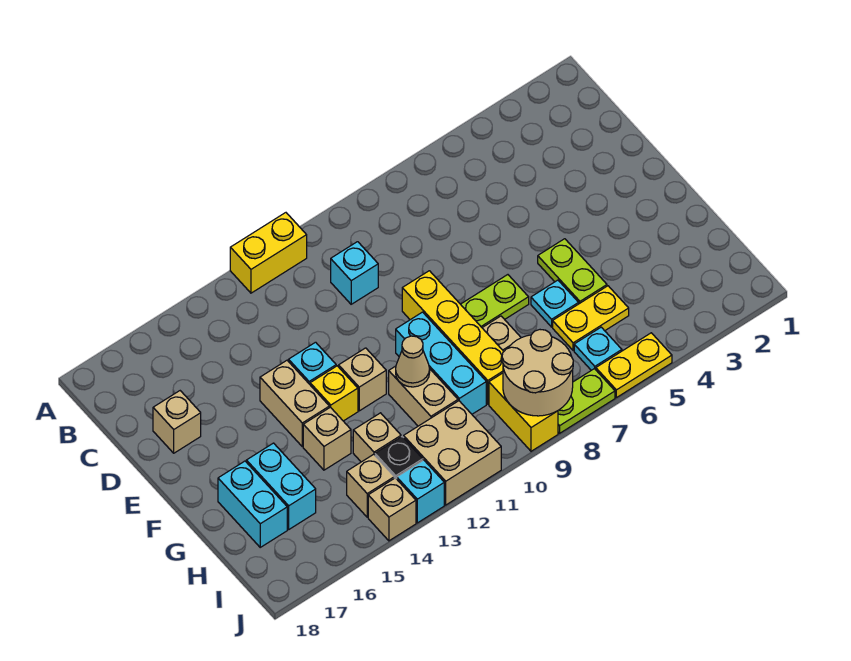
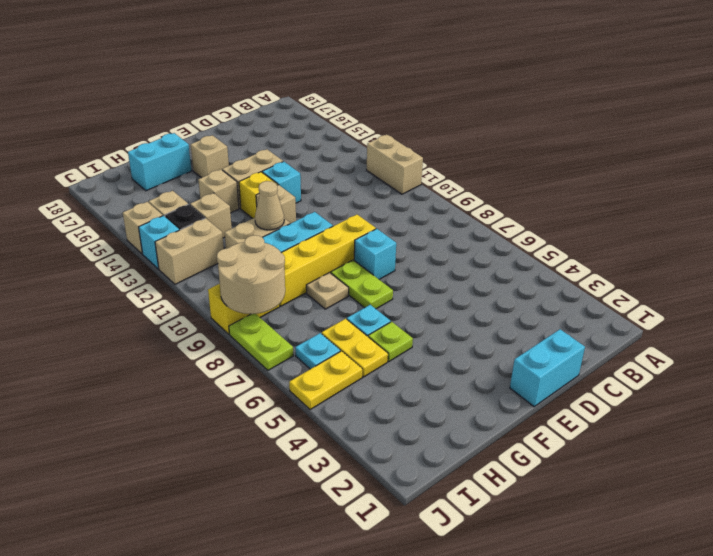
yellow brick A11:A12 level 1 -> tan brick A11:A12 level 1
cyan brick C10 level 1 -> cyan brick E8 level 1
tan brick D17 level 1 -> tan brick F16 level 1
lime plate F5:G5 level 1 -> lime plate G5 level 1
cyan brick G16:H16 level 1 -> cyan brick D1:E1 level 1
tan brick I11:J12 level 1 -> tan brick I12:J12 level 1
yellow plate J5:J6 level 1 -> yellow plate I5:J5 level 1

